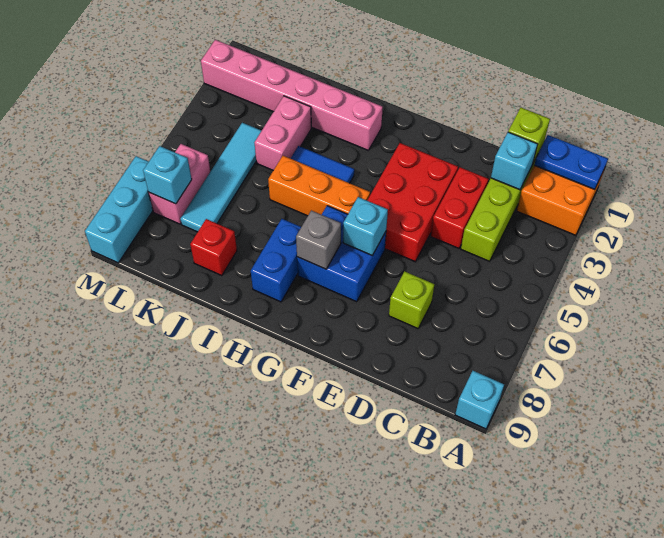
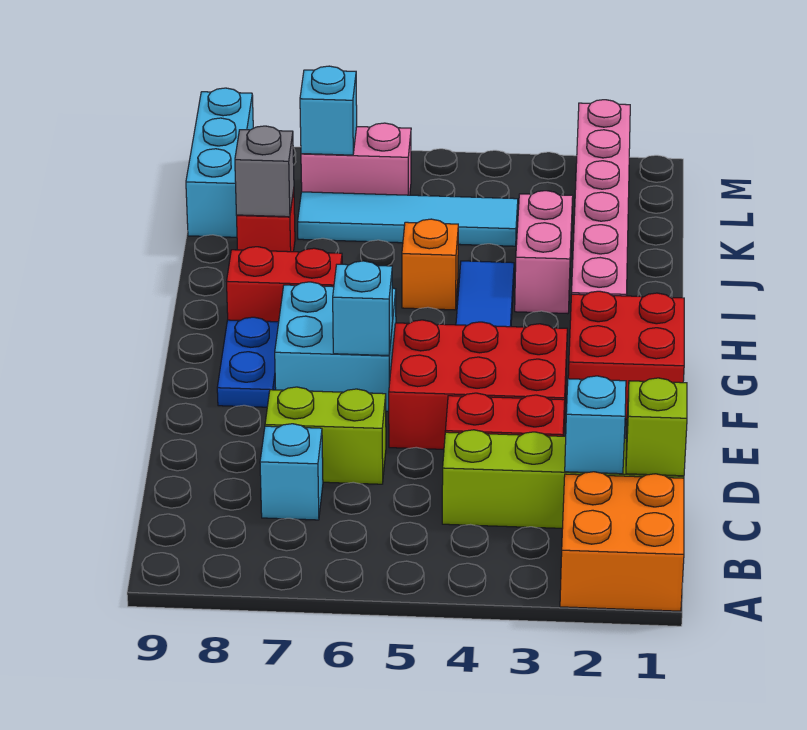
blue plate A1:B1 level 2 -> blue plate F8:G8 level 1
cyan brick A9 level 1 -> cyan brick C7 level 1
lime brick D7 level 1 -> lime brick D6:D7 level 1
none -> red brick F1:G2 level 1
blue brick F6:G7 level 1 -> cyan brick F6:G7 level 1
orange brick G5:I5 level 1 -> orange brick I5 level 1
grey brick G7 level 2 -> grey brick J8 level 2
blue brick H7:H8 level 1 -> red brick H7:H8 level 1
pink brick J3:J4 level 1 -> pink brick I3:J3 level 1
cyan brick M7:M9 level 1 -> cyan brick K9:M9 level 1

